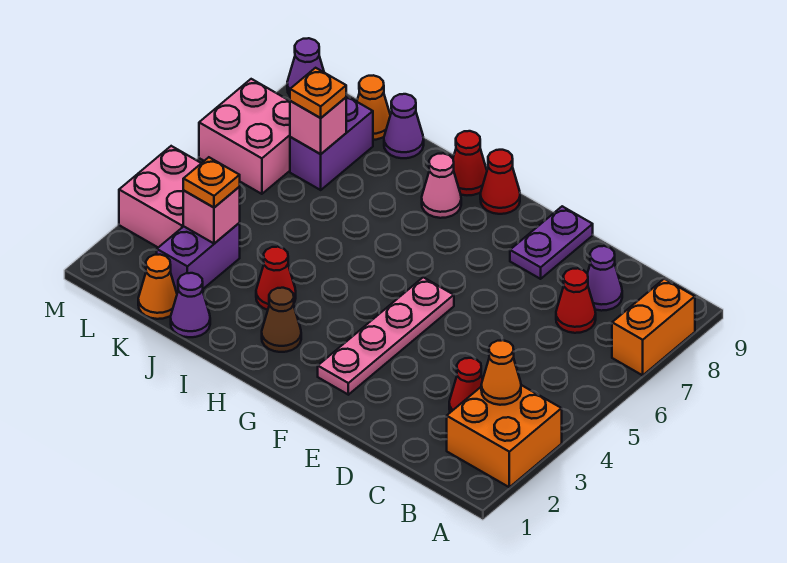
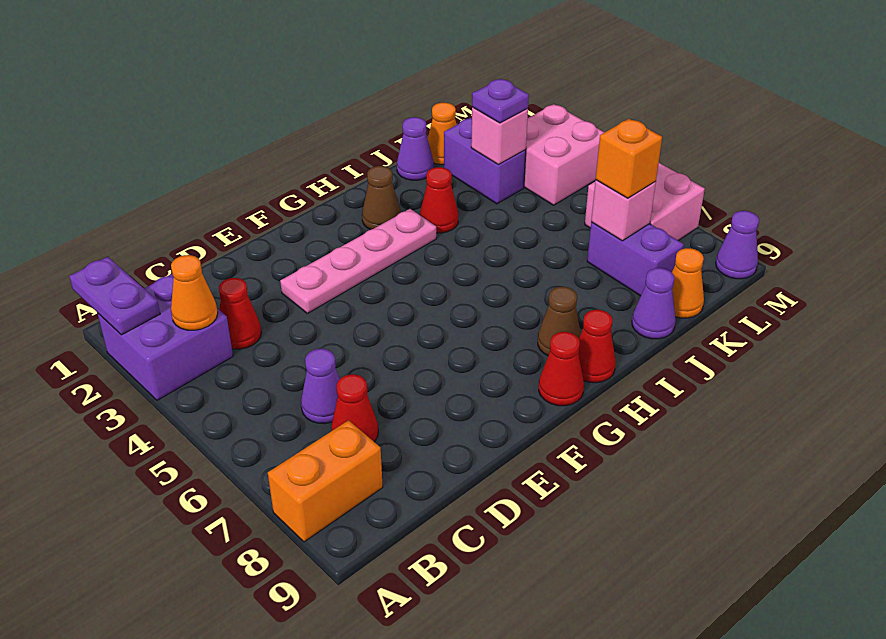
orange brick A2:B3 level 1 -> purple brick A2:B3 level 1
orange brick A7:A8 level 1 -> orange brick A8:B8 level 1
purple cone C8 level 1 -> purple cone C6 level 1
purple plate E8:E9 level 1 -> purple plate A1:A2 level 2
pink plate F2:F5 level 1 -> pink plate E3:H3 level 1
pink cone H8 level 1 -> brown cone H8 level 1
orange plate K3 level 3 -> purple plate K3 level 3
orange plate K7 level 3 -> orange brick K7 level 3

